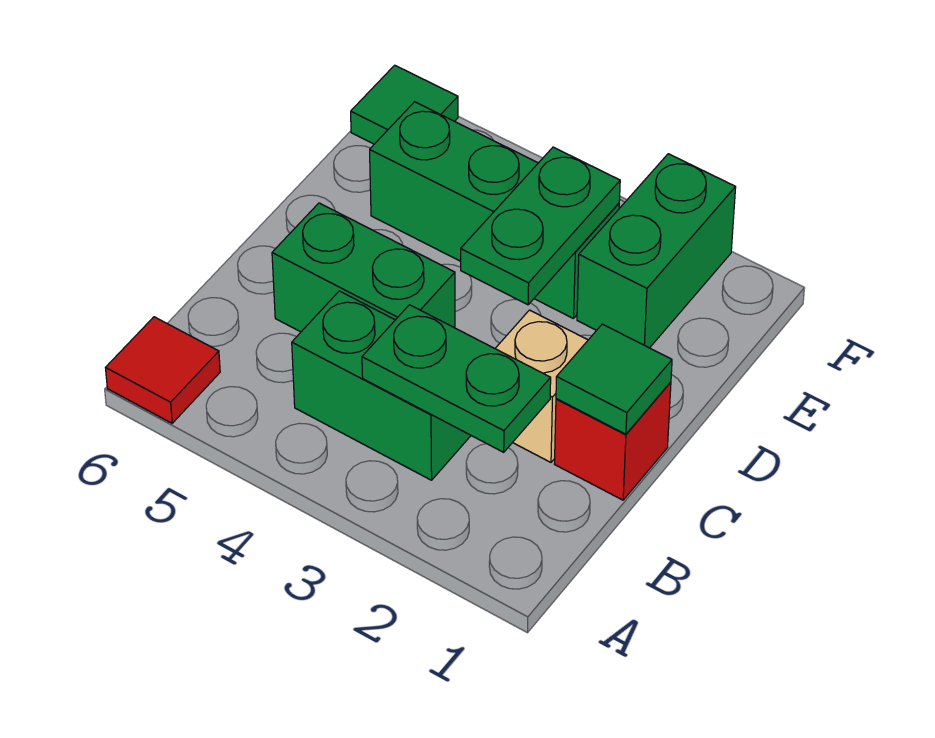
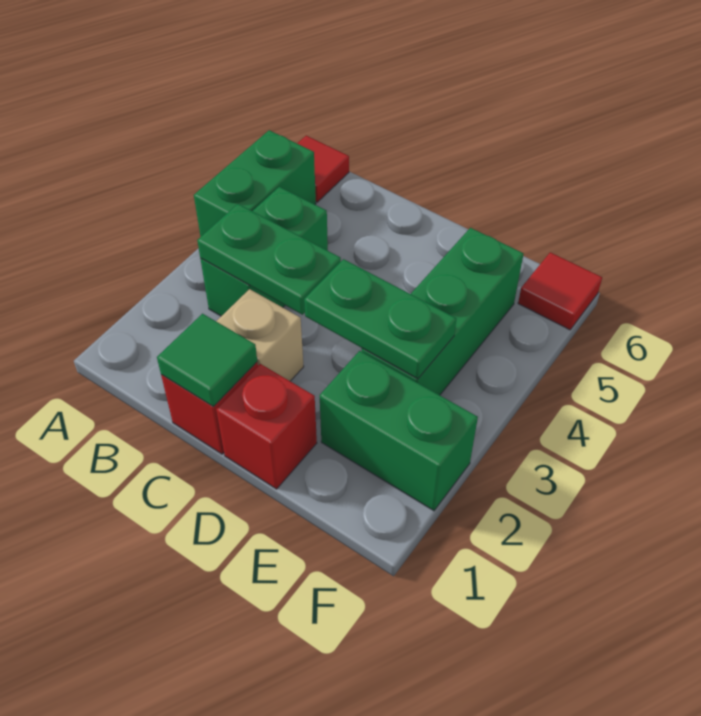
green plate B2:B3 level 2 -> green plate B3:C3 level 2
green brick C4:C5 level 1 -> green brick A4:A5 level 1
none -> red brick D1 level 1
green tile F6 level 1 -> red tile F6 level 1

